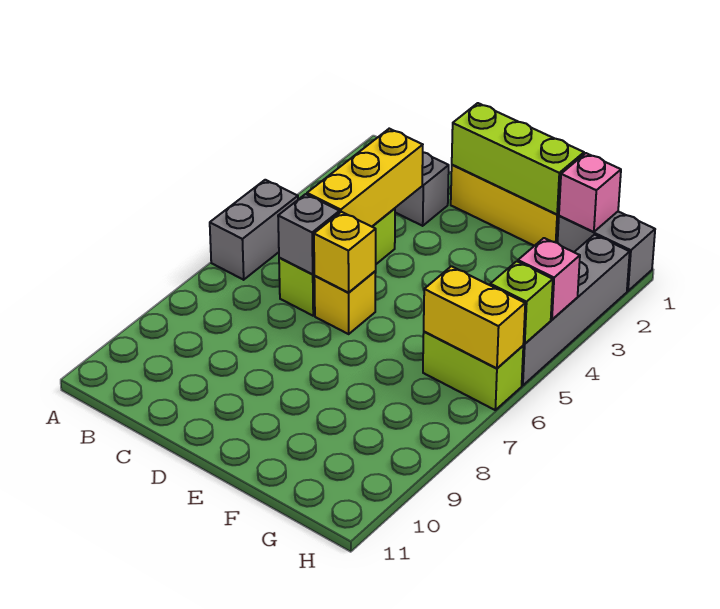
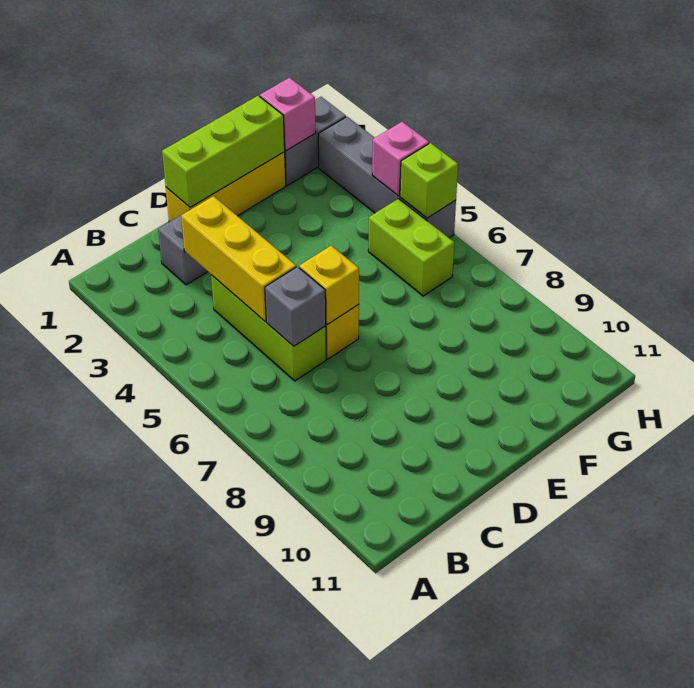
grey brick A5:A6 level 1 -> none
lime brick G6:H6 level 1 -> lime brick G5:G6 level 1
yellow brick G6:H6 level 2 -> none

